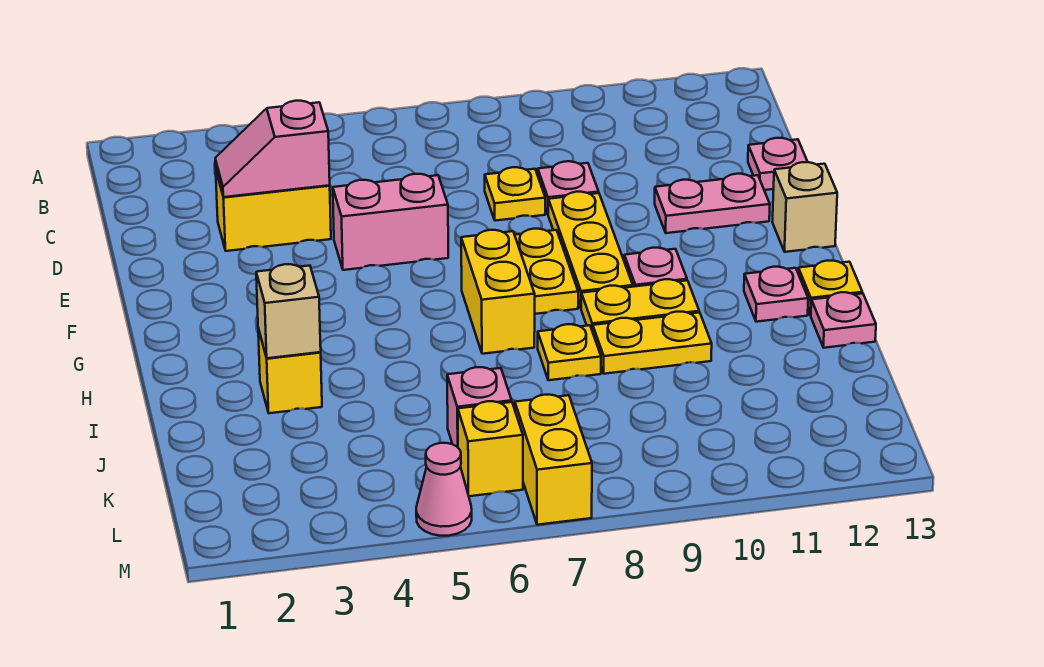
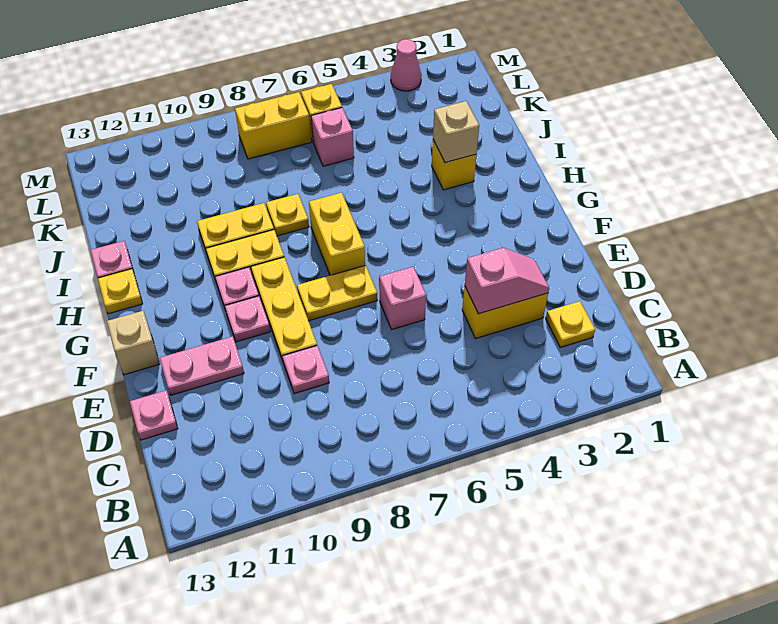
yellow plate D8 level 1 -> yellow plate C2 level 1
pink brick E5:E6 level 1 -> pink brick E6 level 1
yellow plate F8:G8 level 1 -> yellow plate F7:F8 level 1
pink plate H12 level 1 -> pink plate F10 level 1
yellow brick L7:M7 level 1 -> yellow brick L7:L8 level 1
pink cone M5 level 1 -> pink cone M3 level 1

